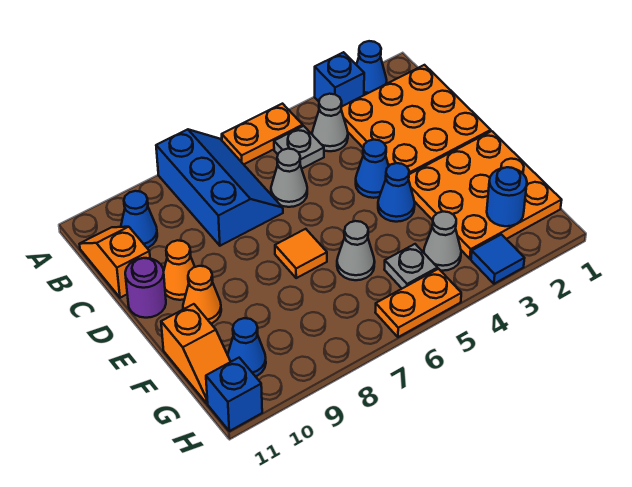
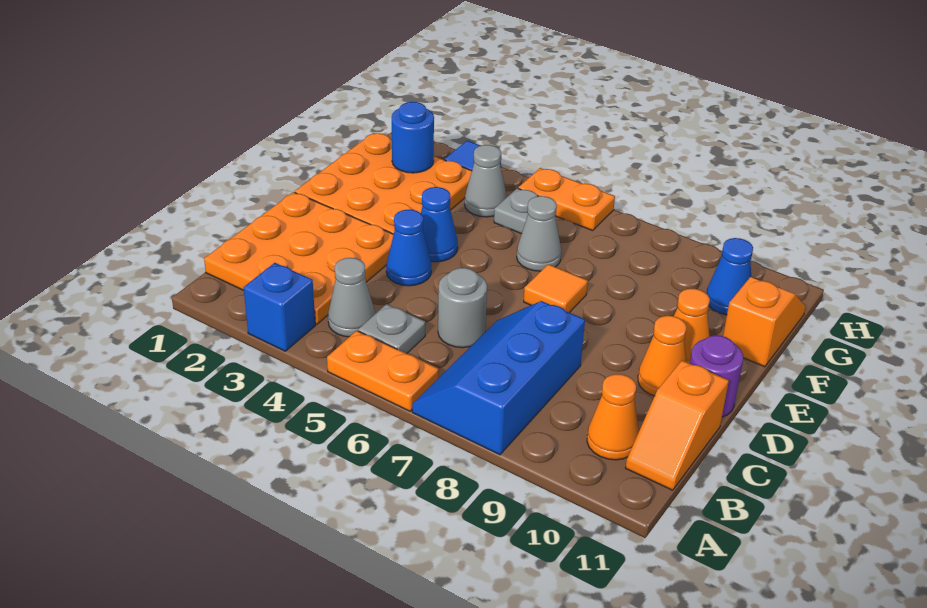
blue cone A2 level 1 -> none
blue cone B10 level 1 -> orange cone B10 level 1
grey cone C6 level 1 -> grey round brick C6 level 1
blue brick H11 level 1 -> none

